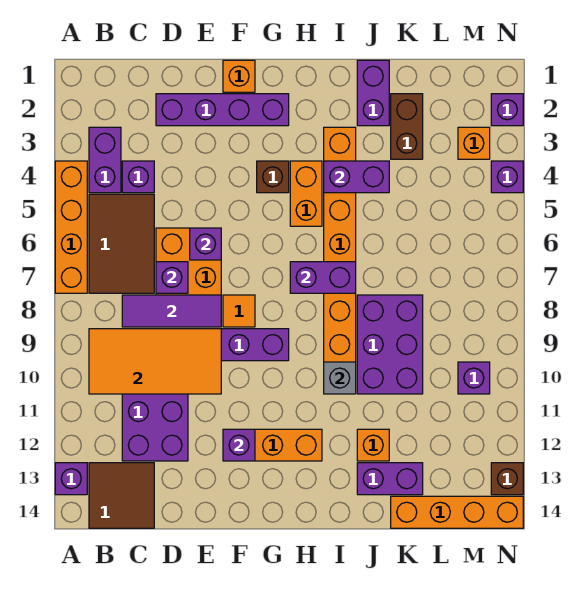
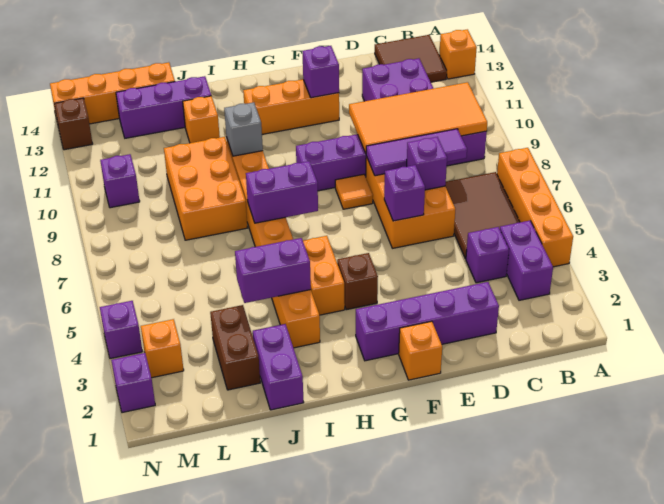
purple brick A13 level 1 -> orange brick A13 level 1
purple brick J8:K10 level 1 -> orange brick J8:K10 level 1
purple brick J13:K13 level 1 -> purple brick J13:L13 level 1

